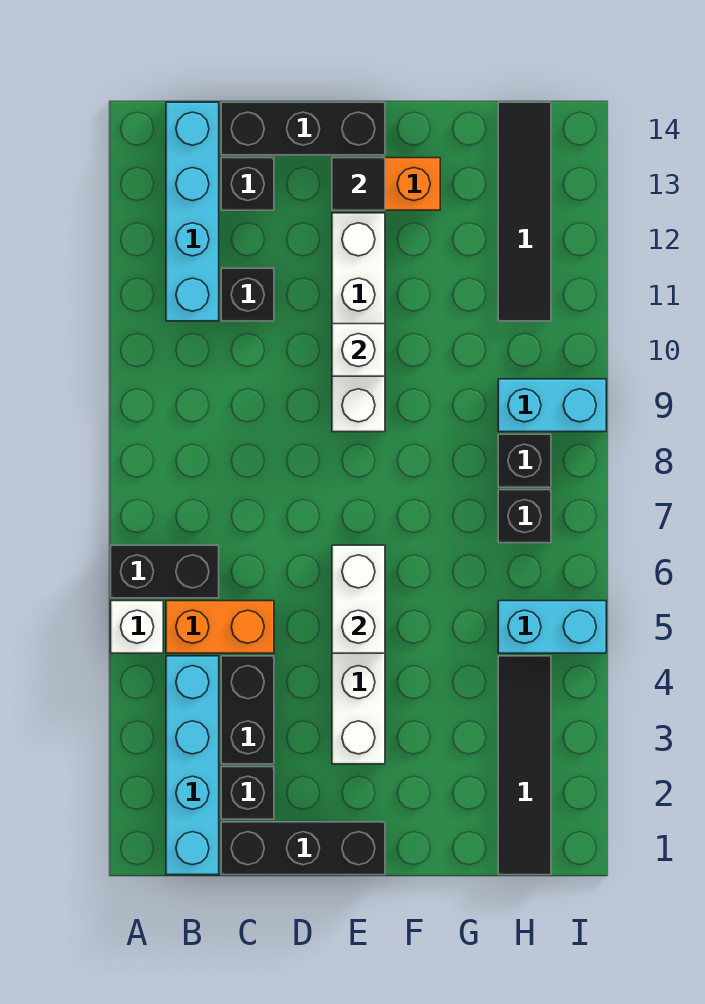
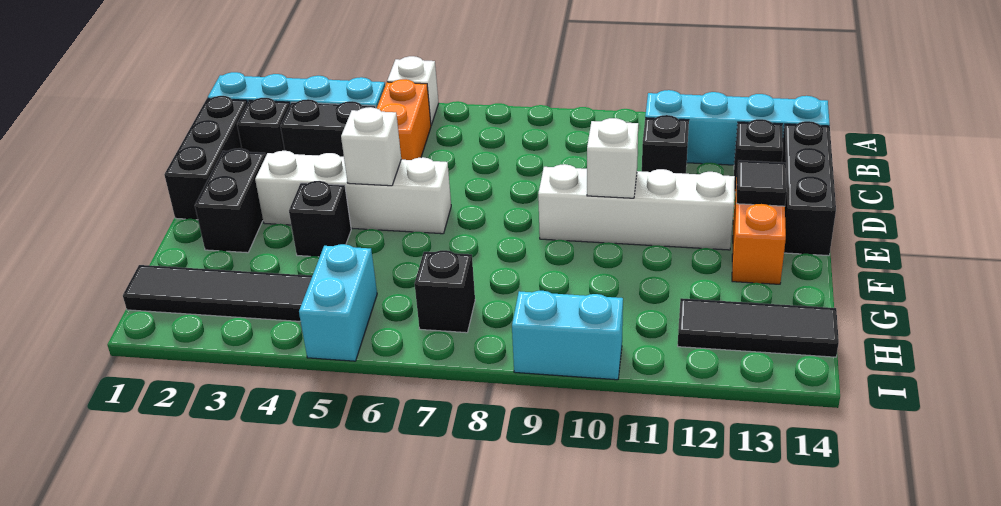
black brick A6:B6 level 1 -> black brick E2:F2 level 1
white brick E5:E6 level 2 -> white brick E5 level 2
black brick H8 level 1 -> black brick F4 level 1
cyan brick H9:I9 level 1 -> cyan brick I9:I10 level 1
black tile H11:H14 level 1 -> black tile H12:H14 level 1

